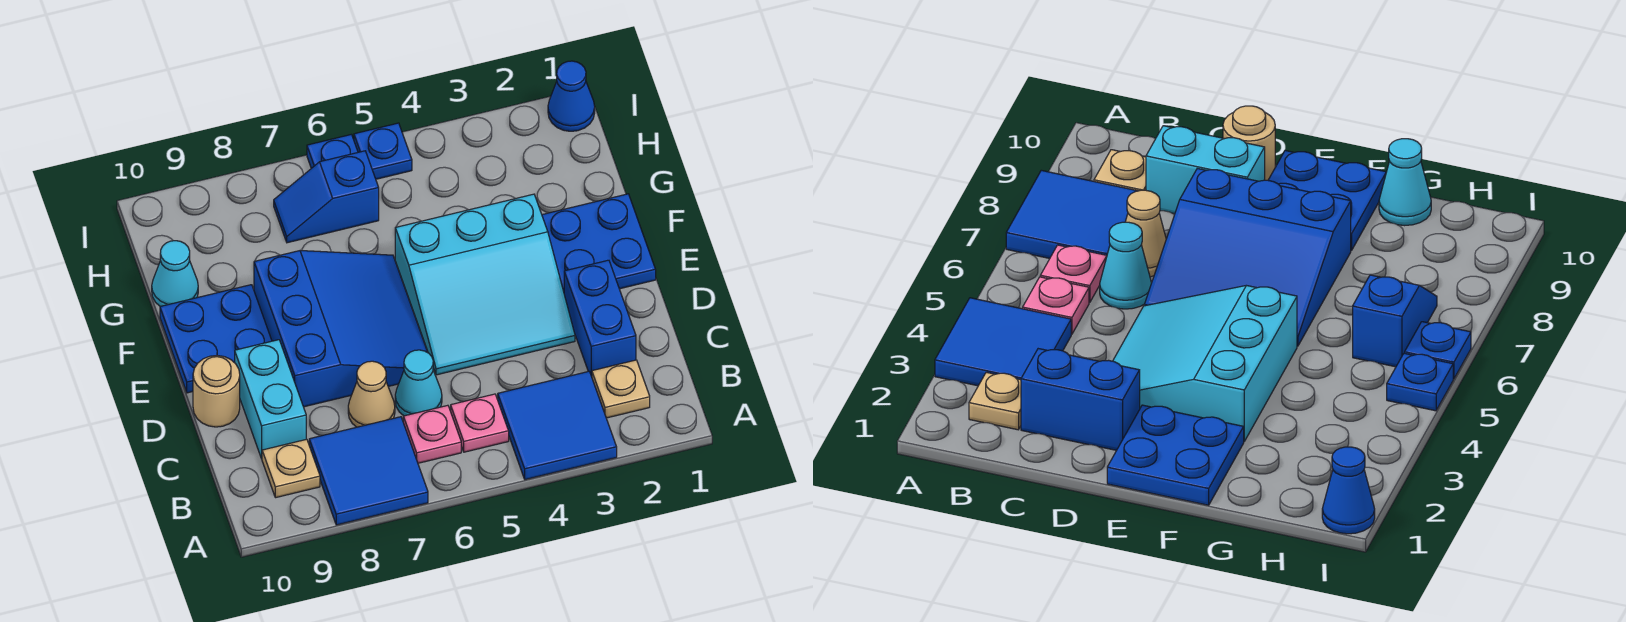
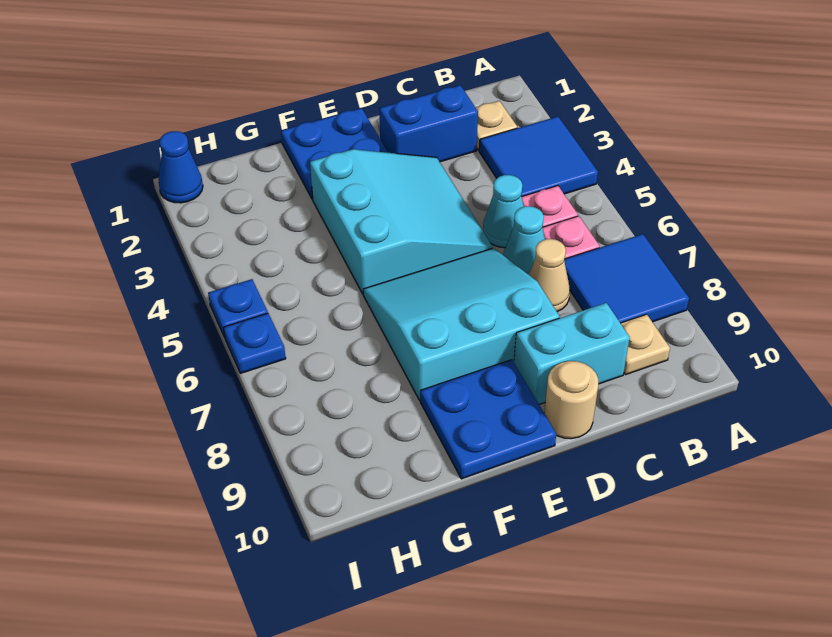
blue slope D6:F8 level 1 top 8 -> cyan slope D6:F8 level 1 top 8
cyan cone G10 level 1 -> cyan cone C5 level 1
blue slope H6:H7 level 1 top 6 -> none

